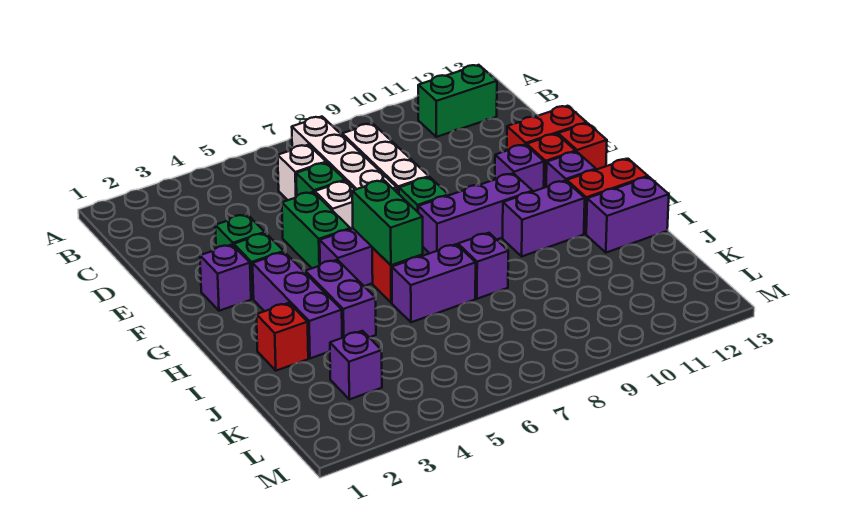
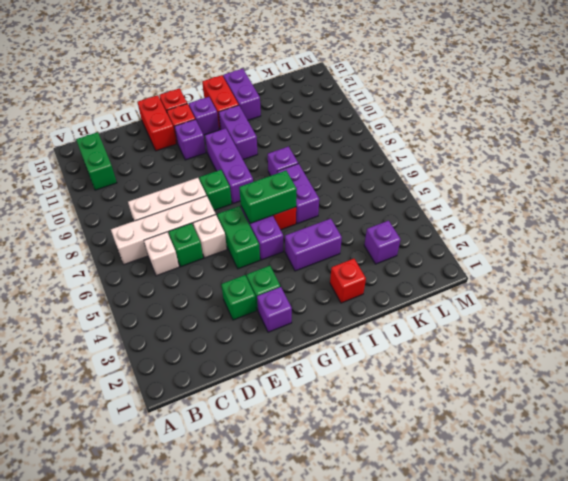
green brick E5:F5 level 1 -> green brick F5:F6 level 1
purple brick G3:I3 level 1 -> none

